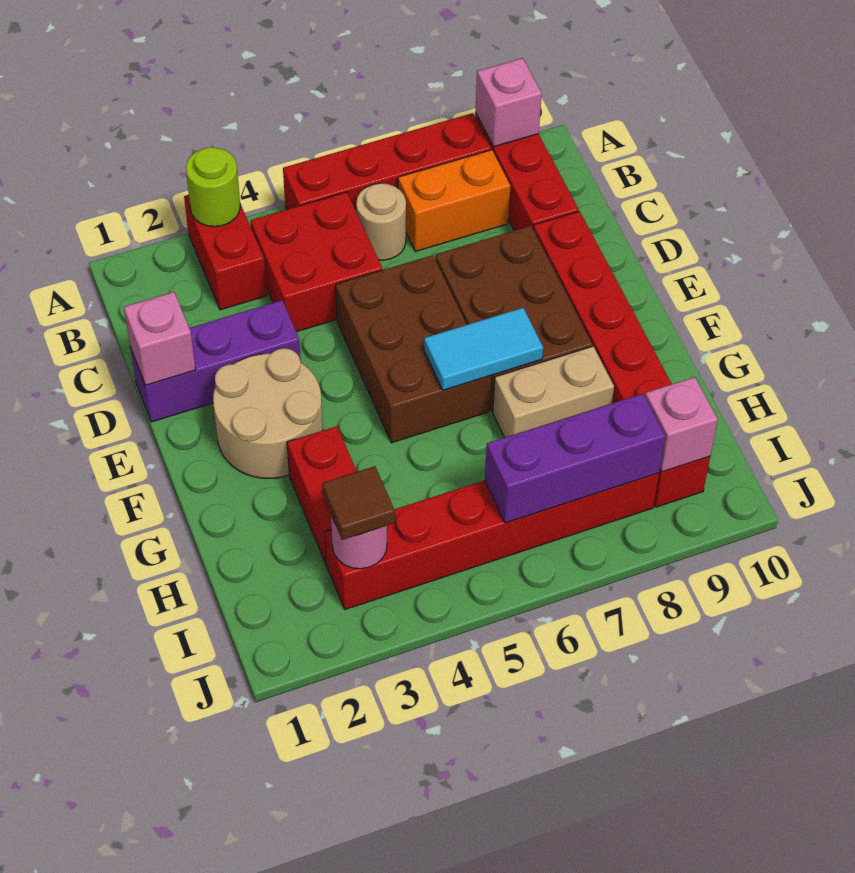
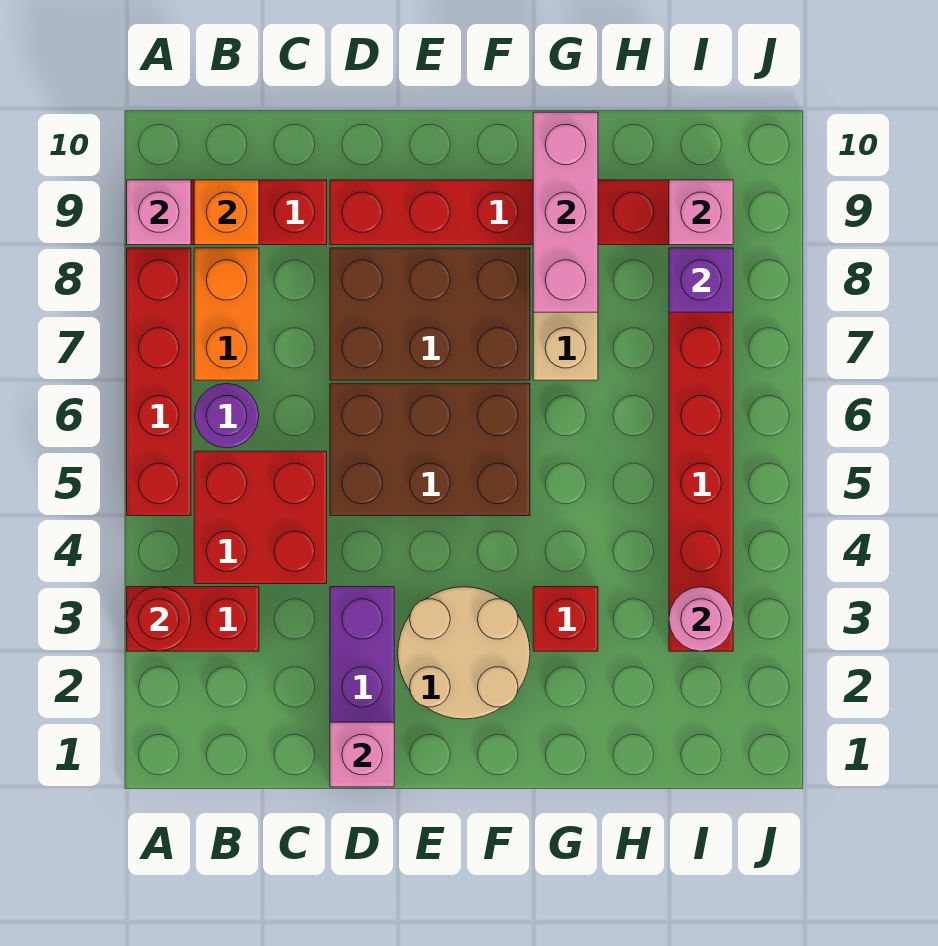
lime round brick A3 level 2 -> red round brick A3 level 2
tan round brick B6 level 1 -> purple round brick B6 level 1
none -> orange brick B9 level 2
cyan tile F6:F7 level 2 -> none
red brick G3:H3 level 1 -> red brick G3 level 1
none -> pink brick G8:G10 level 2
brown tile I3 level 3 -> none
purple brick I6:I8 level 2 -> purple brick I8 level 2

